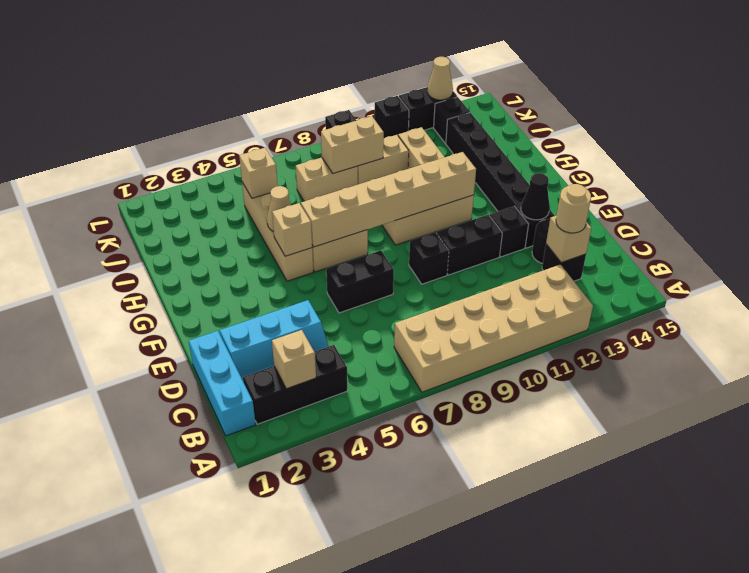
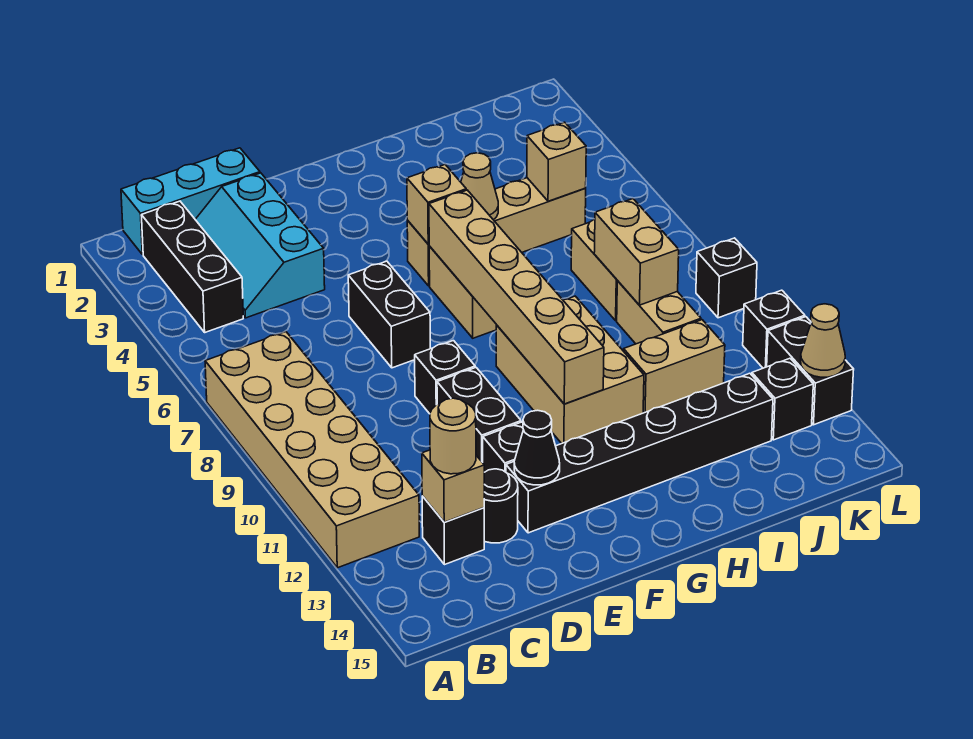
tan brick B3 level 2 -> none

